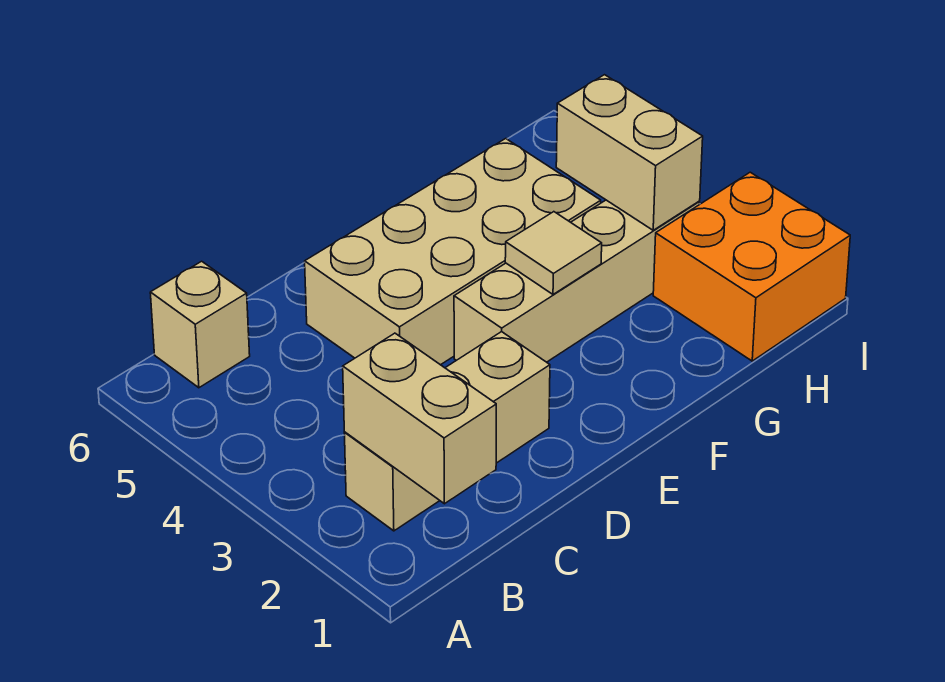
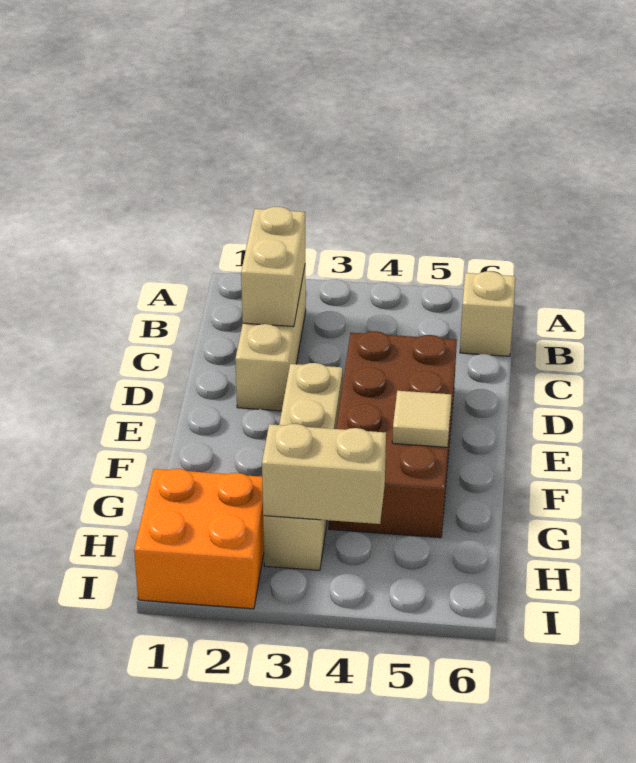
tan brick B1:B2 level 2 -> tan brick B2:C2 level 2
tan brick D4:G5 level 1 -> brown brick D4:G5 level 1
tan tile F3 level 2 -> tan tile F5 level 2

